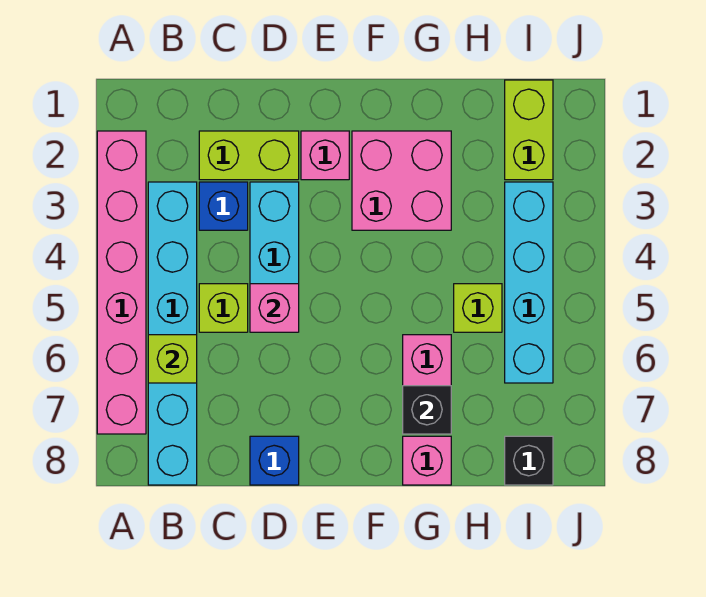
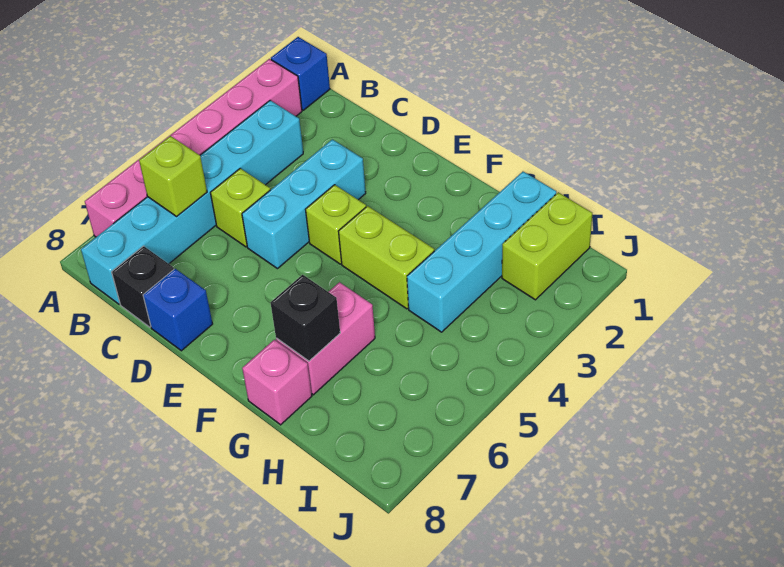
lime brick C2:D2 level 1 -> lime brick F4:G4 level 1
blue brick C3 level 1 -> blue brick A1 level 1
pink brick D5 level 2 -> none
pink brick E2 level 1 -> none
pink brick F2:G3 level 1 -> none
lime brick H5 level 1 -> lime brick E4 level 1
cyan brick I3:I6 level 1 -> cyan brick H1:H4 level 1
black brick I8 level 1 -> black brick C8 level 1

